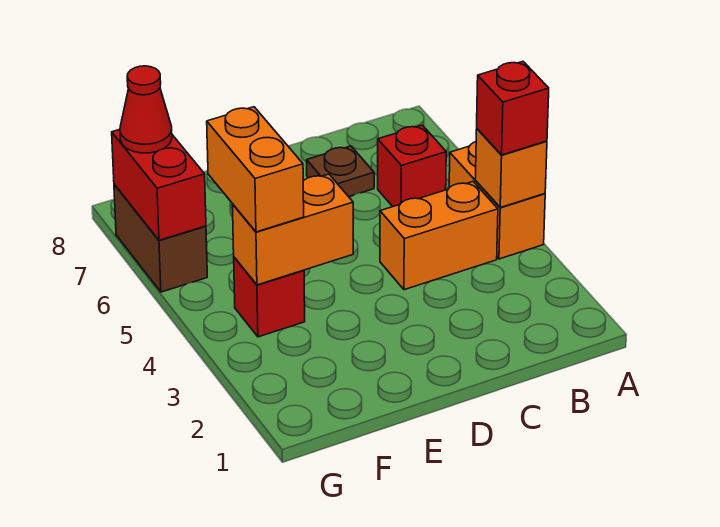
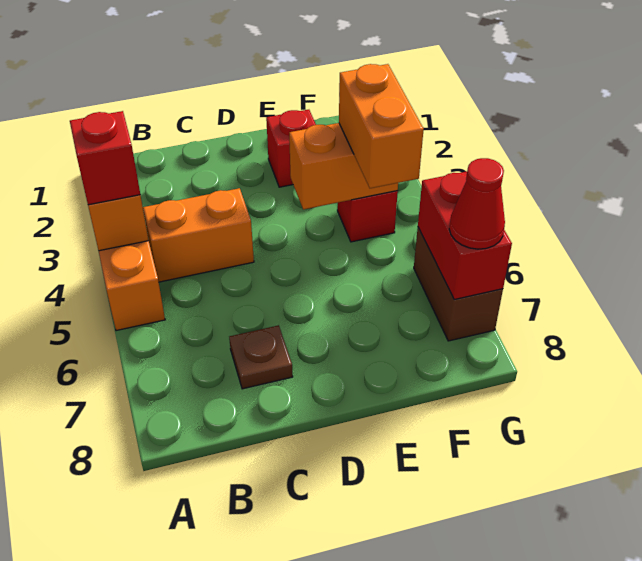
red brick B6 level 1 -> red brick E2 level 1

